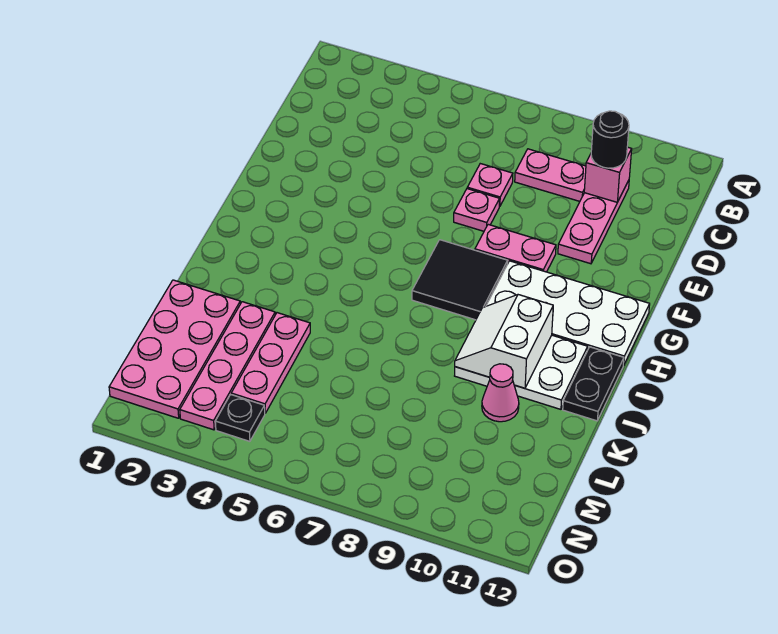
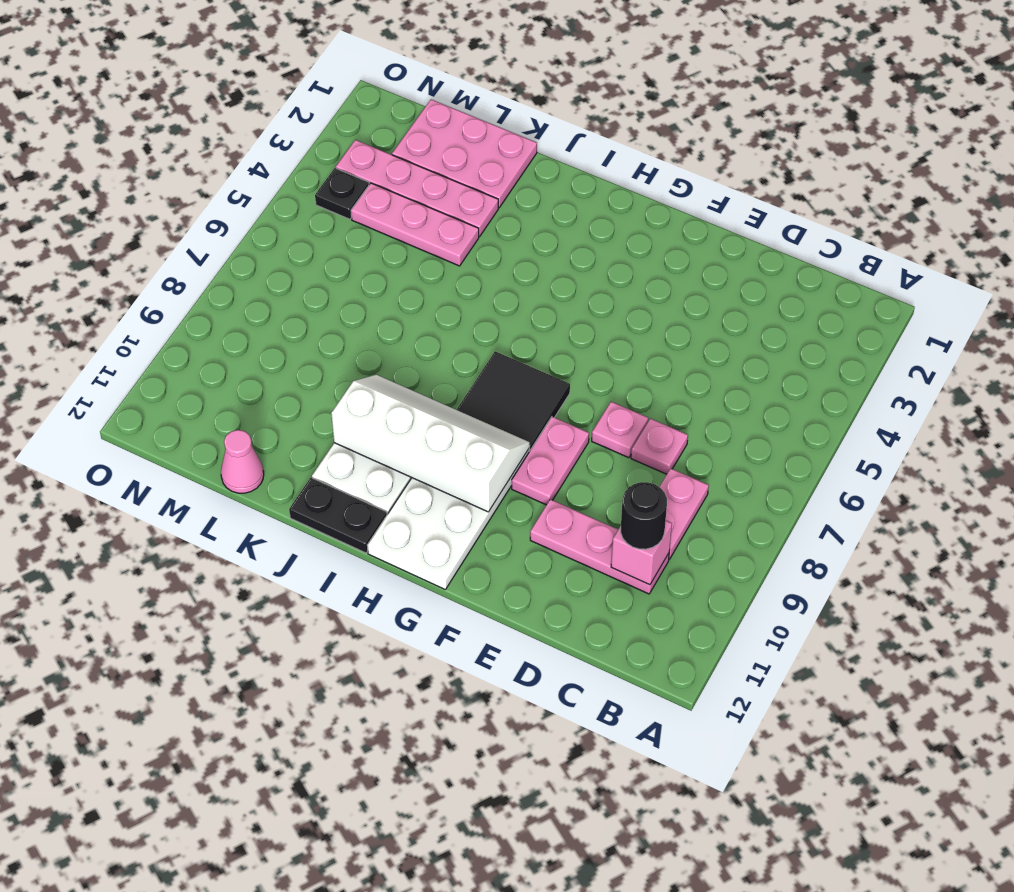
white slope I9:J10 level 2 top 10 -> white slope G9:J10 level 2 top 10
pink plate K1:N2 level 1 -> pink plate K1:M2 level 1
pink cone K10 level 1 -> pink cone L12 level 1

